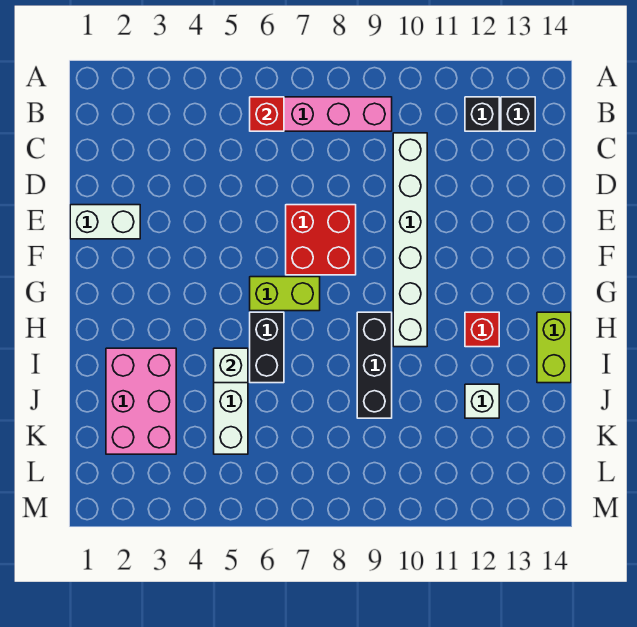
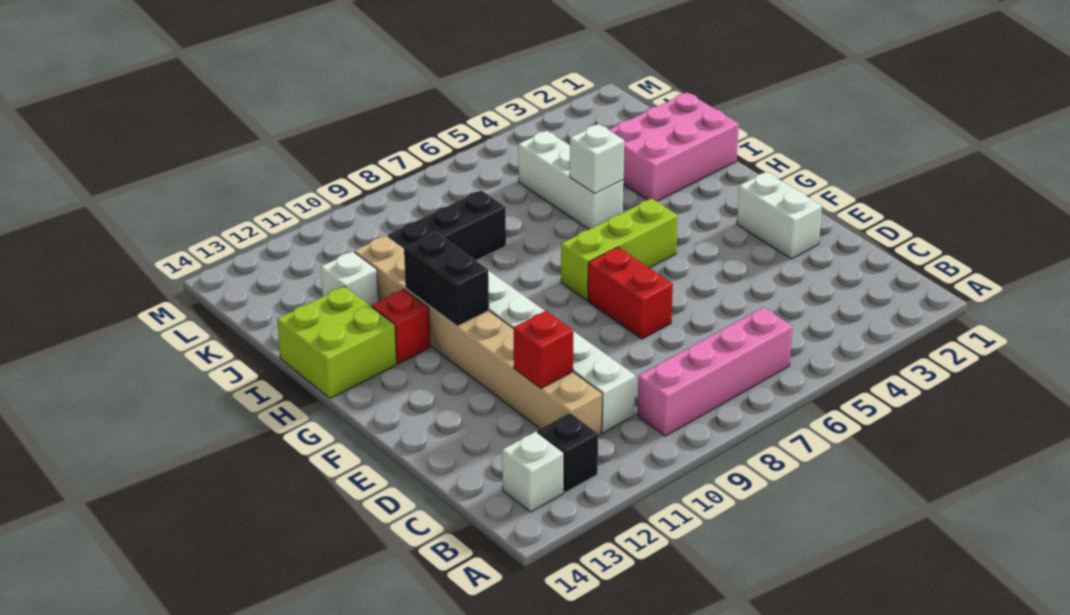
red brick B6 level 2 -> red brick D11 level 2
black brick B13 level 1 -> white brick B13 level 1
none -> tan brick C11:J11 level 1
white brick E1:E2 level 1 -> white brick E2:F2 level 1
red brick E7:F8 level 1 -> red brick E7:F7 level 1
lime brick G6:G7 level 1 -> lime brick G5:G7 level 1
black brick H6:I6 level 1 -> black brick G11:H11 level 2
black brick H9:J9 level 1 -> black brick J8:J10 level 1
lime brick H14:I14 level 1 -> lime brick H13:I14 level 1
pink brick I2:K3 level 1 -> pink brick I1:J3 level 1

